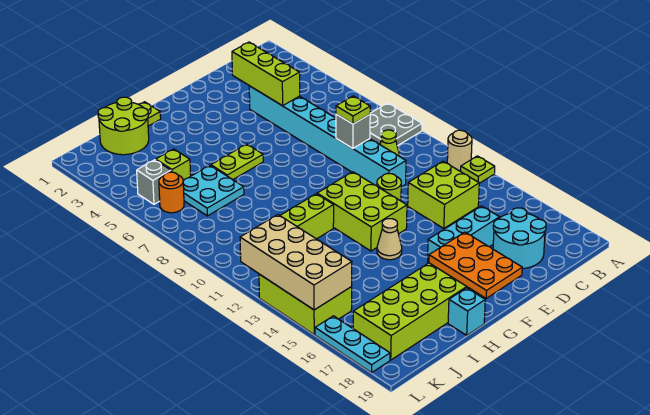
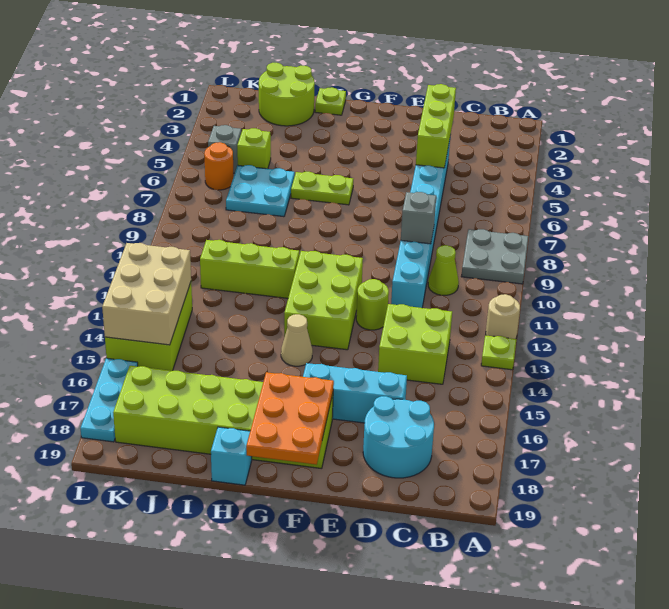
lime plate D9 level 3 -> none
tan brick K12:L15 level 2 -> tan brick K13:L15 level 2

